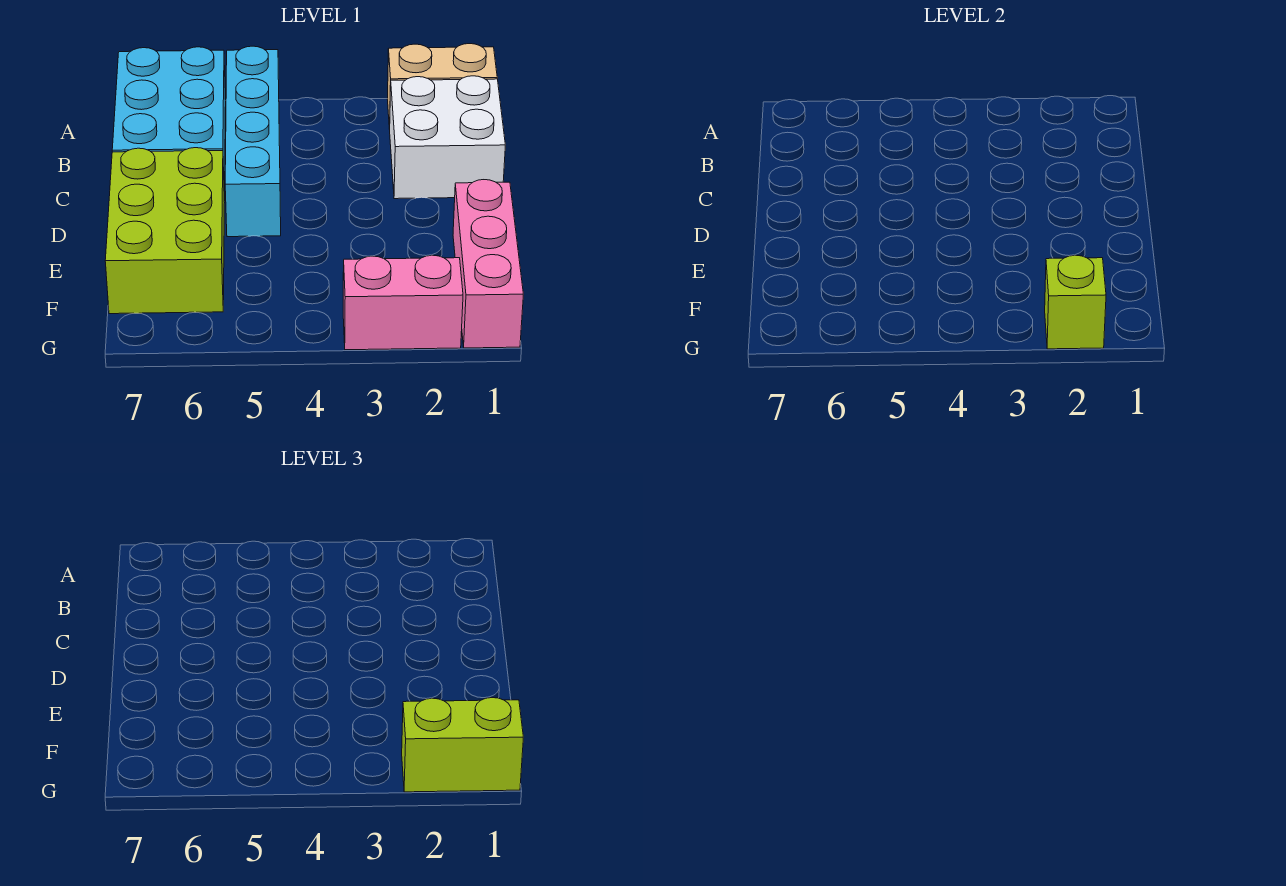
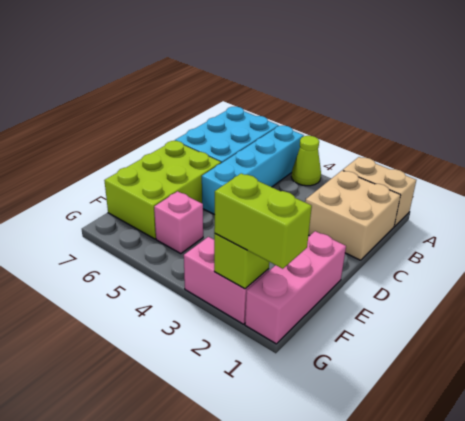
none -> lime cone A4 level 1
white brick B1:C2 level 1 -> tan brick B1:C2 level 1
none -> pink brick F5 level 1

